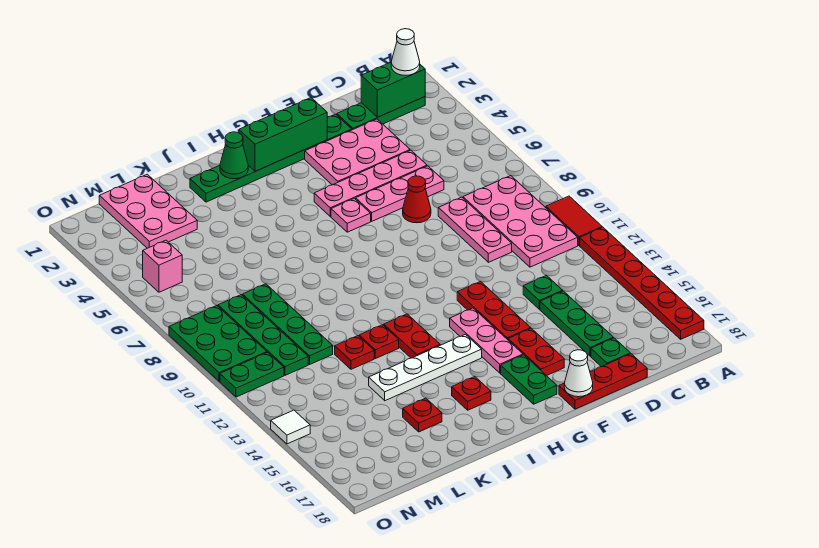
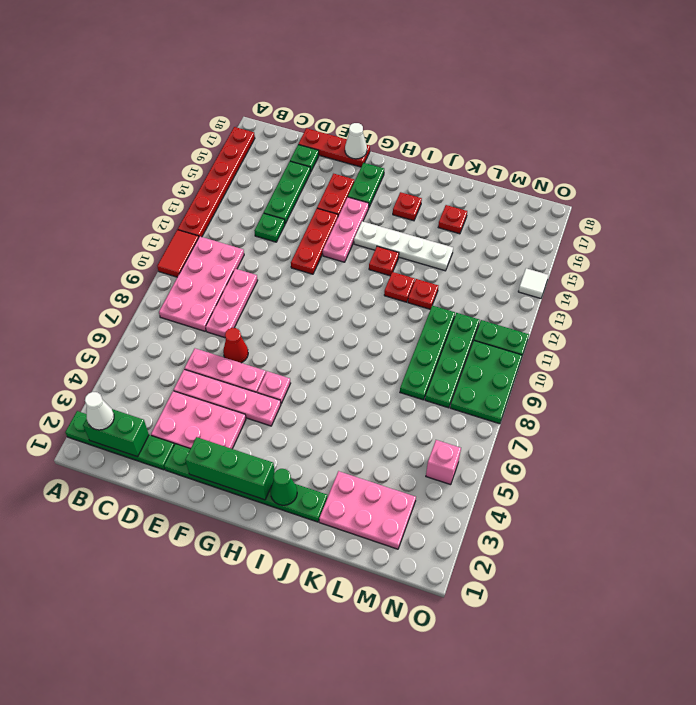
green plate B2:D2 level 1 -> green plate A2:D2 level 1
red plate I12:I13 level 1 -> red plate I13 level 1
pink plate L1:M3 level 1 -> pink plate K2:M3 level 1

